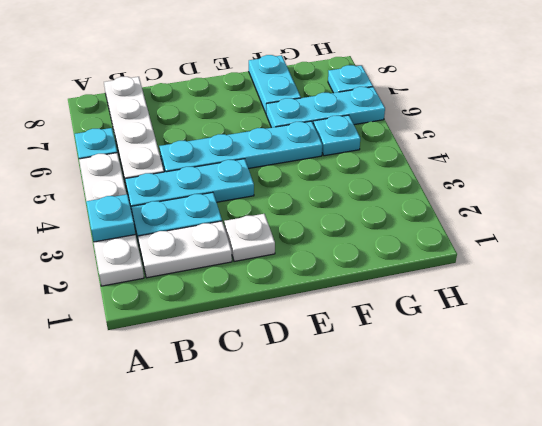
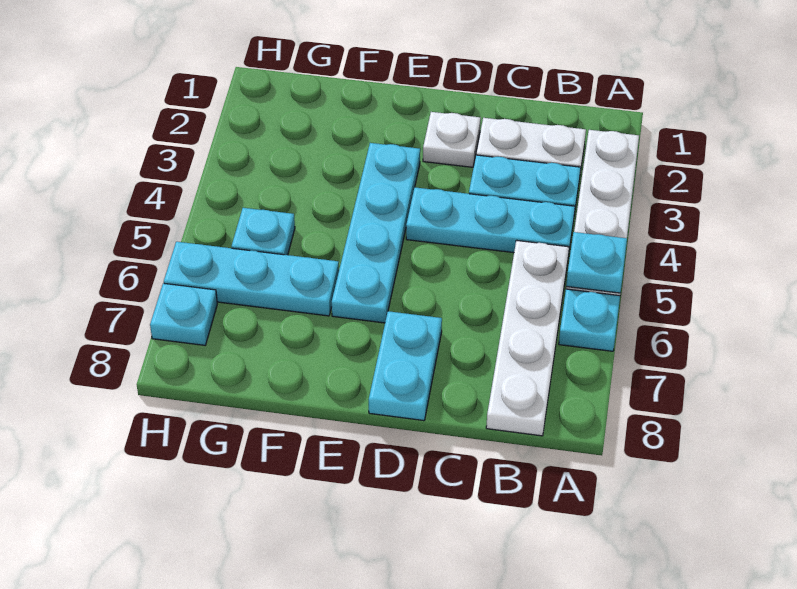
cyan plate A3 level 2 -> cyan plate A5 level 2
cyan plate C5:F5 level 1 -> cyan plate E3:E6 level 1
cyan plate F7:F8 level 1 -> cyan plate D7:D8 level 1

